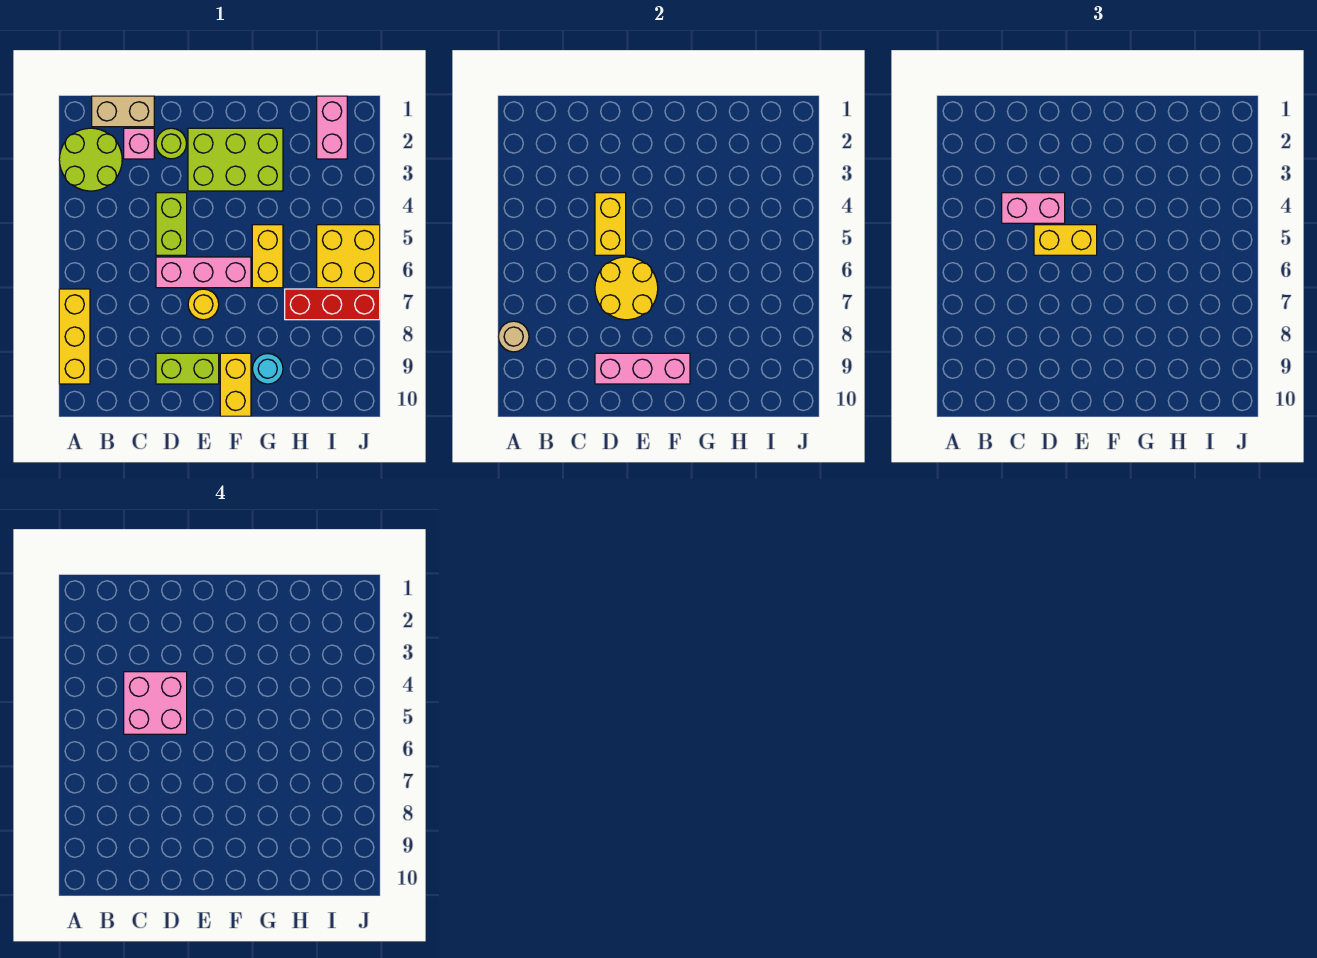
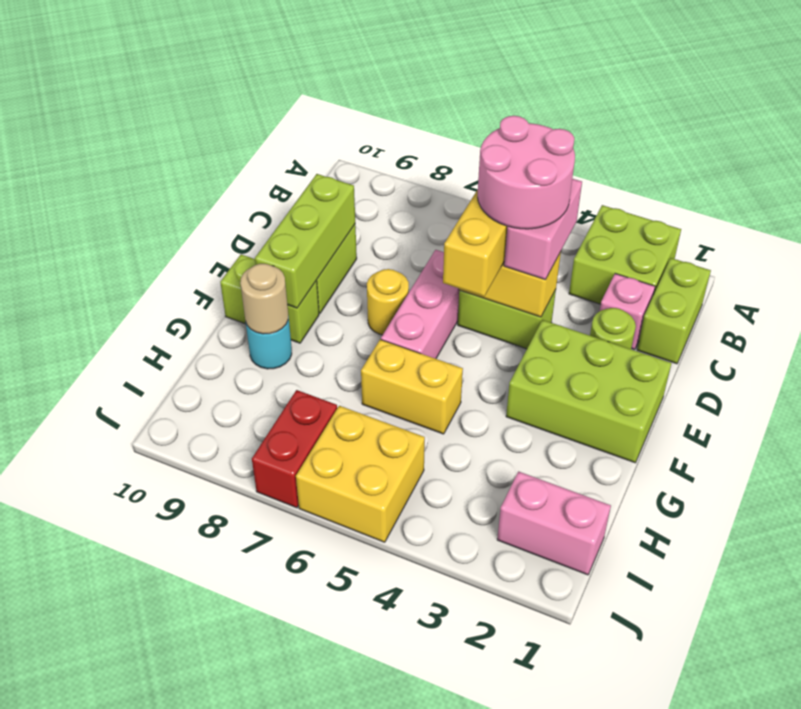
lime round brick A2:B3 level 1 -> lime brick A2:B3 level 1
yellow brick A7:A9 level 1 -> none
tan round brick A8 level 2 -> tan round brick G9 level 2
tan brick B1:C1 level 1 -> lime brick B1:C1 level 1
pink brick C4:D5 level 4 -> pink round brick C4:D5 level 4
yellow round brick D6:E7 level 2 -> none
pink brick D9:F9 level 2 -> lime brick D9:F9 level 2
lime brick E2:G3 level 1 -> lime brick E1:F3 level 1
yellow brick F9:F10 level 1 -> lime brick F9:F10 level 1
red brick H7:J7 level 1 -> red brick I7:J7 level 1

